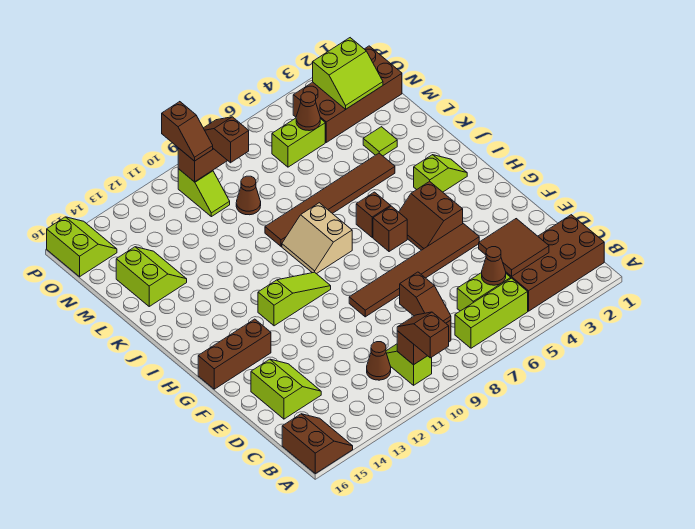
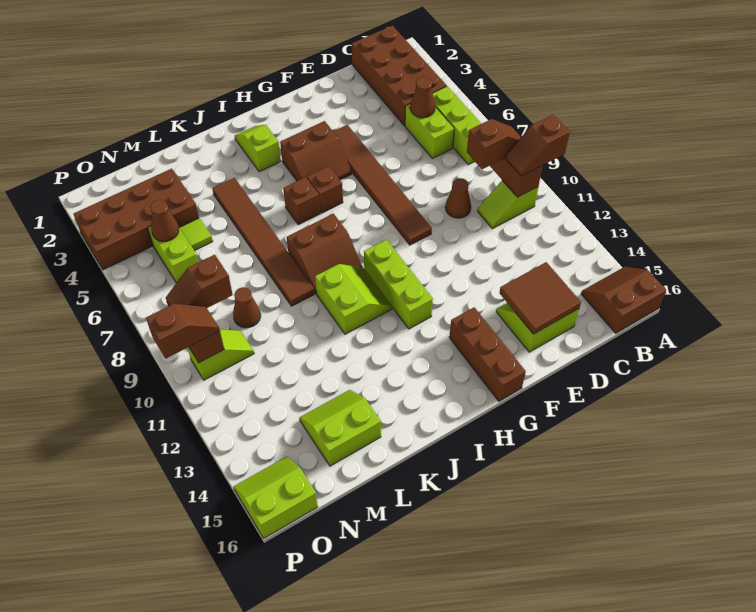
brown tile C3:D4 level 2 -> brown tile D14:E15 level 2
brown cone C11 level 1 -> brown cone D9 level 1
lime slope H10:H12 level 1 top 12 -> lime brick H10:H12 level 1
tan slope I8:J9 level 1 top 8 -> brown slope I8:J9 level 1 top 8
lime tile L3 level 1 -> lime tile M5 level 1
brown brick N1:O4 level 1 -> brown brick M3:P4 level 1
lime slope N2:O3 level 2 top O -> lime slope I10:J11 level 1 top J

